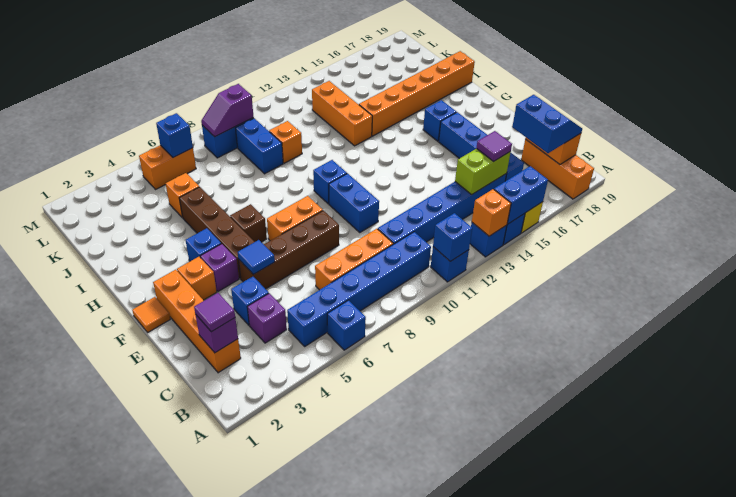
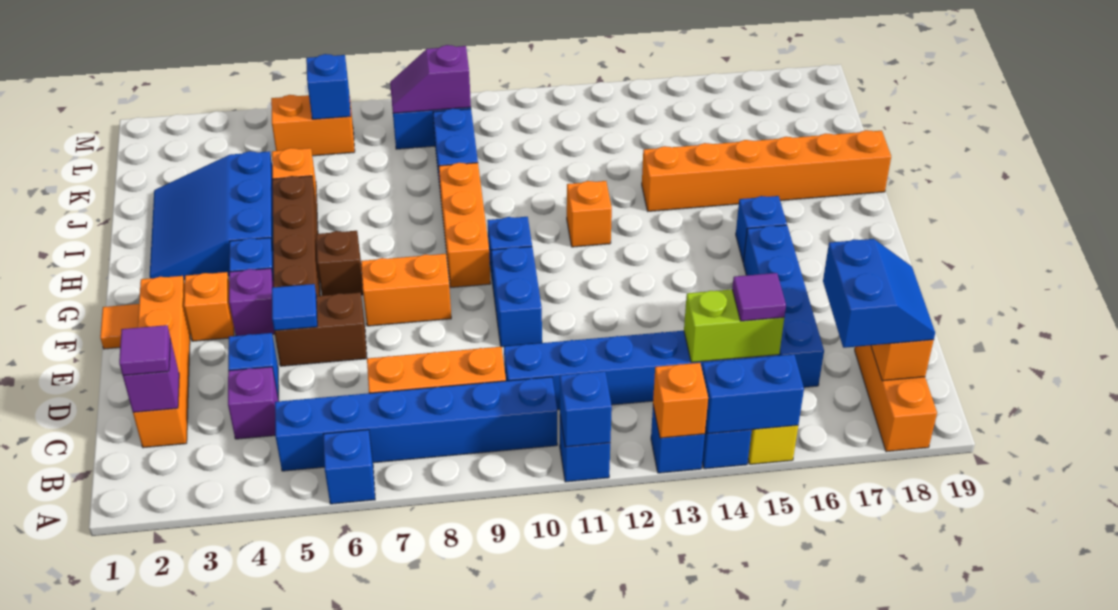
brown brick E5:E8 level 1 -> brown brick E5:E6 level 1
none -> blue slope H2:J4 level 1 top 4
orange brick I13:K13 level 1 -> orange brick G9:I9 level 1
orange brick J10 level 1 -> orange brick H12 level 1

